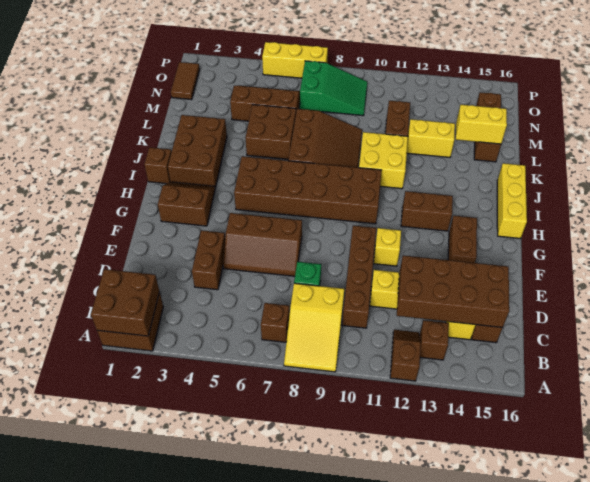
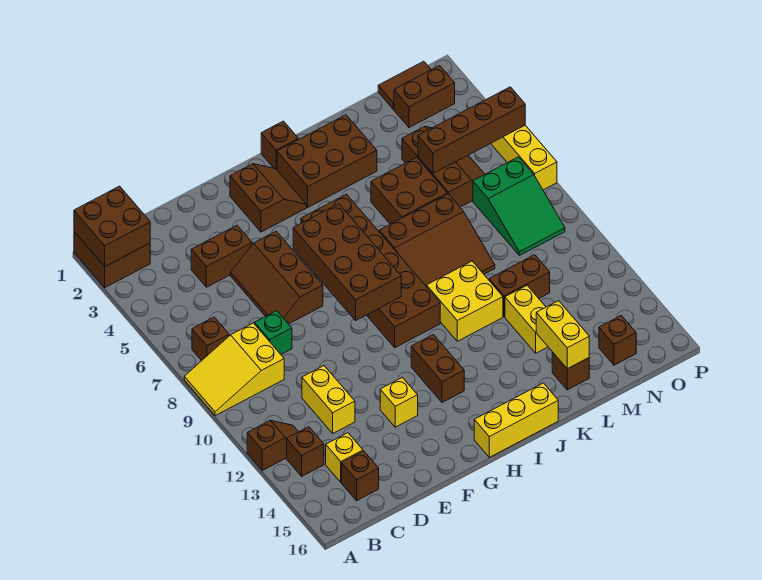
brown brick C10:F10 level 1 -> brown brick M5:P5 level 2
brown brick C12:D15 level 2 -> brown brick G6:H9 level 2
yellow brick F11 level 1 -> yellow brick F13 level 1
brown brick F14:G14 level 1 -> brown brick N2:O2 level 1

